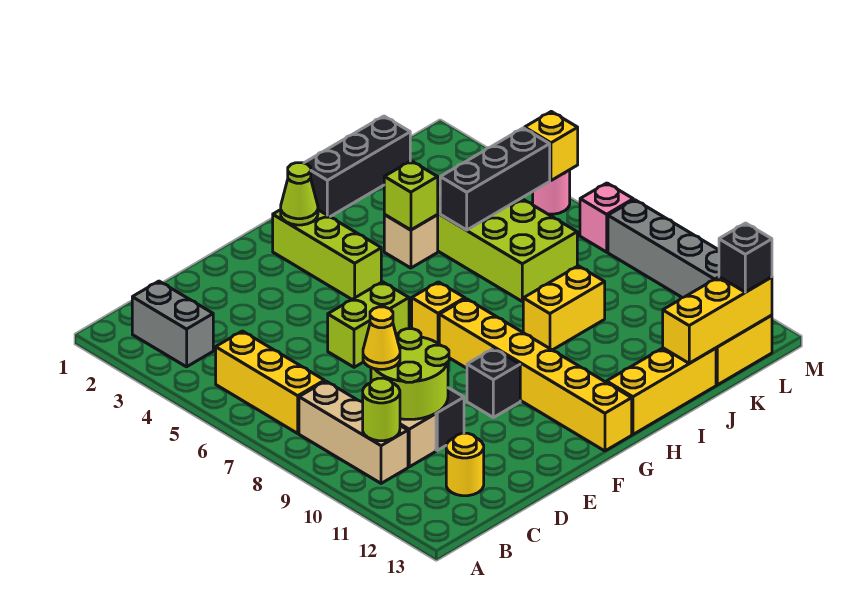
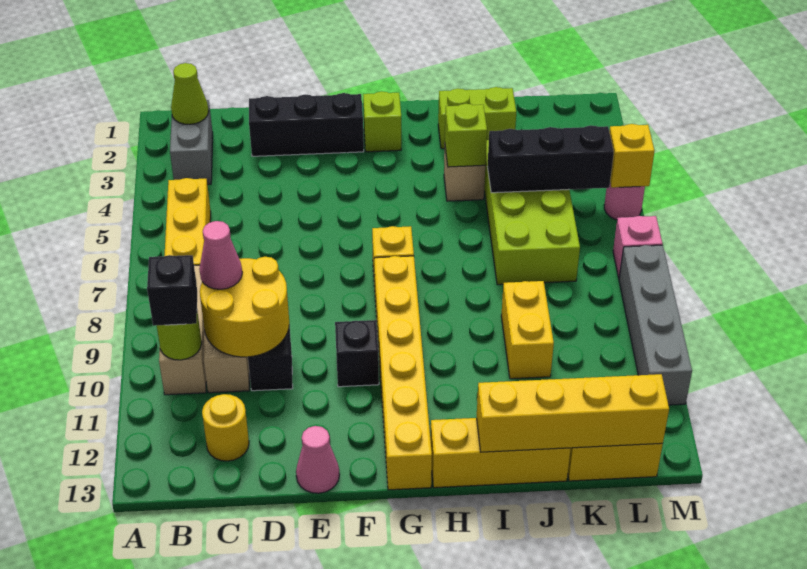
lime round brick C9:D10 level 2 -> yellow round brick C9:D10 level 2
yellow cone C9 level 3 -> pink cone C9 level 3
lime brick E6:F6 level 1 -> lime brick I2:J2 level 1
none -> pink cone E13 level 1
lime brick G2:G4 level 1 -> lime brick G2 level 1
lime cone G2 level 2 -> lime cone B2 level 2
black brick I1:K1 level 1 -> black brick D2:F2 level 1
yellow brick I9:J9 level 1 -> yellow brick J9:J10 level 1
yellow brick J13:L13 level 2 -> yellow brick I13:L13 level 2
black brick L13 level 3 -> black brick B10 level 3

